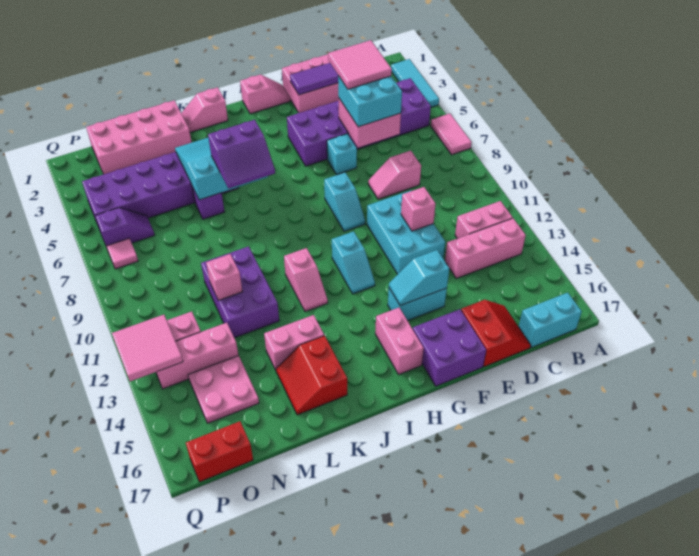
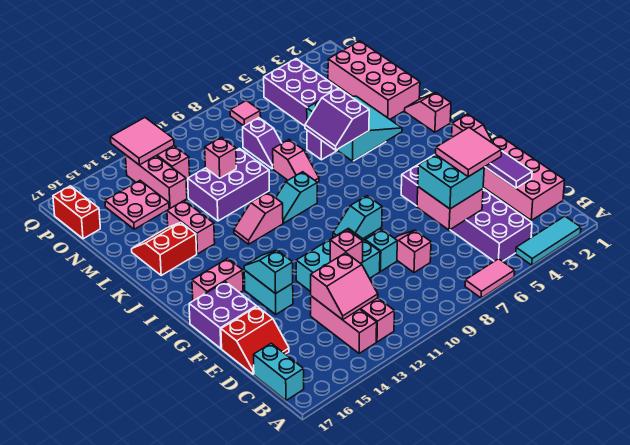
none -> pink slope C12:D13 level 2 top D
cyan brick F6 level 1 -> cyan brick E9 level 1
cyan slope H11:H12 level 1 top 11 -> cyan slope J9:J10 level 1 top 9
none -> pink slope K8:L8 level 1 top L
purple slope O6:P6 level 1 top P -> purple slope M8:N8 level 1 top N

